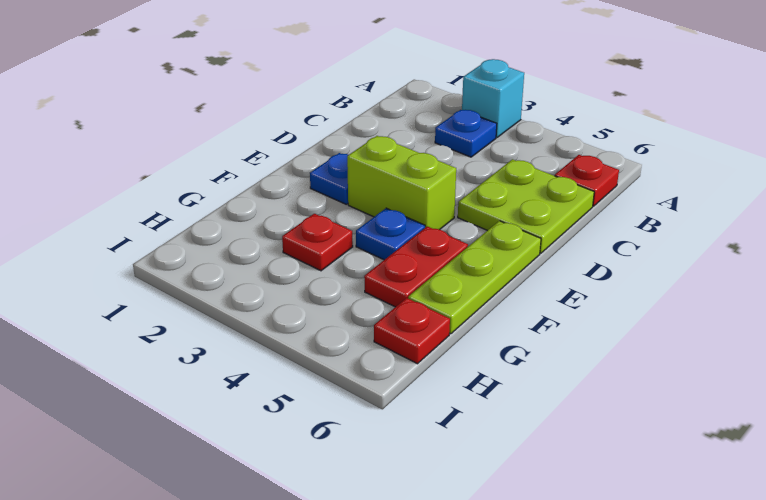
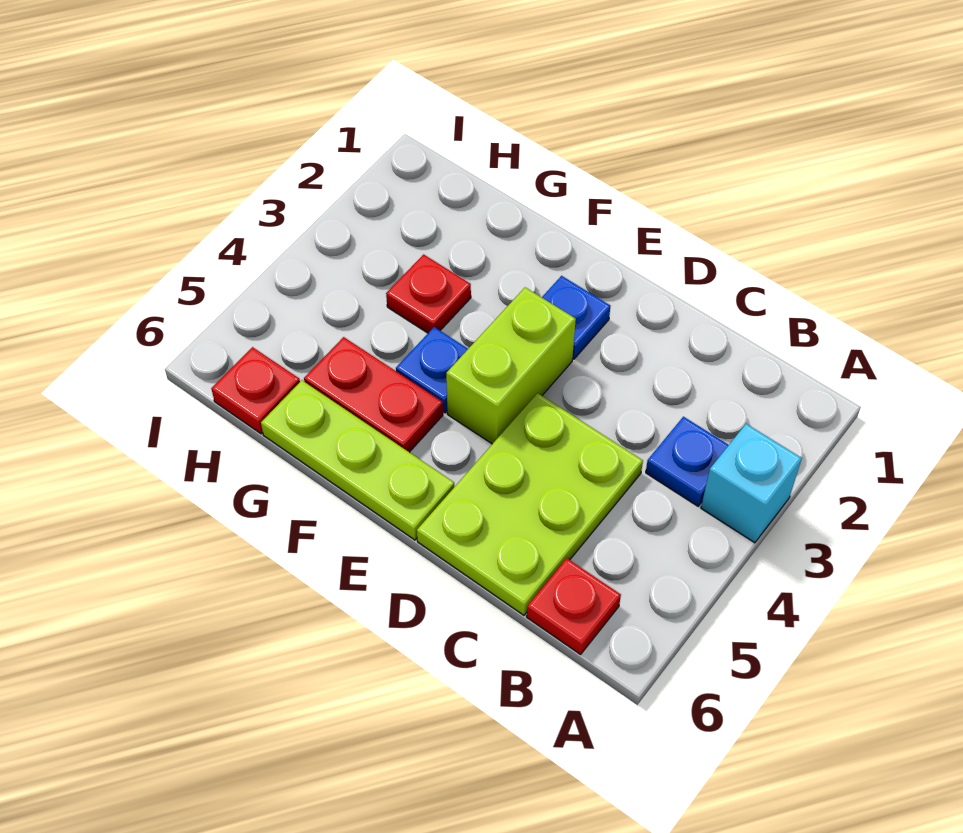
lime plate C5:D6 level 1 -> lime plate C4:D6 level 1

